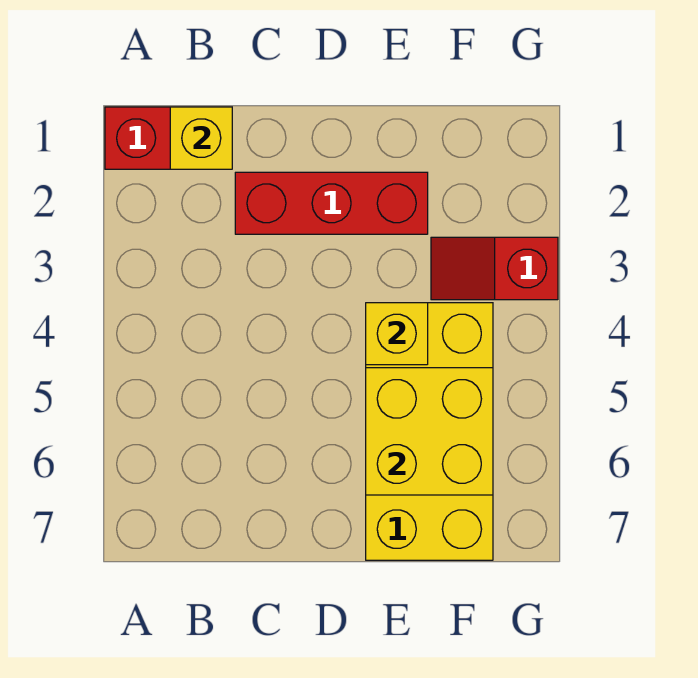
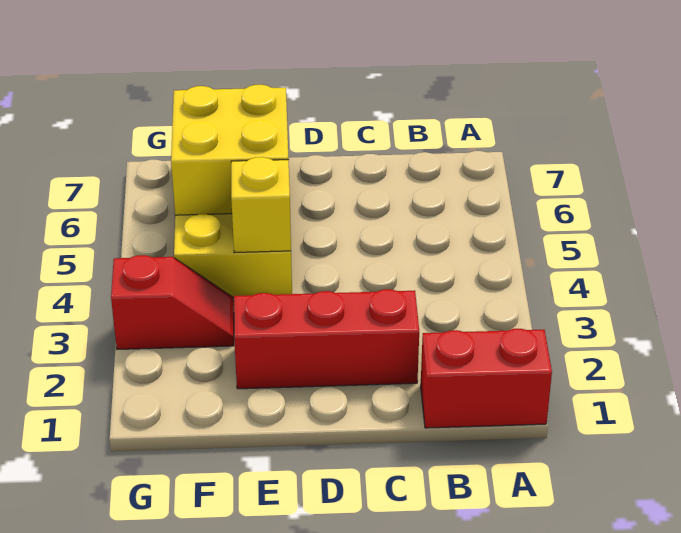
yellow brick B1 level 2 -> none

